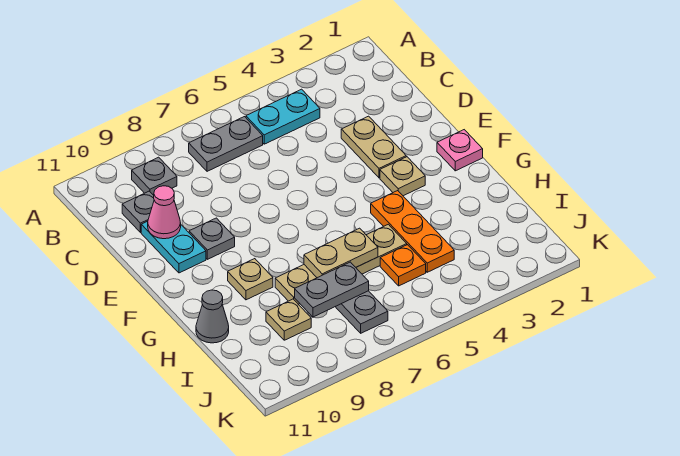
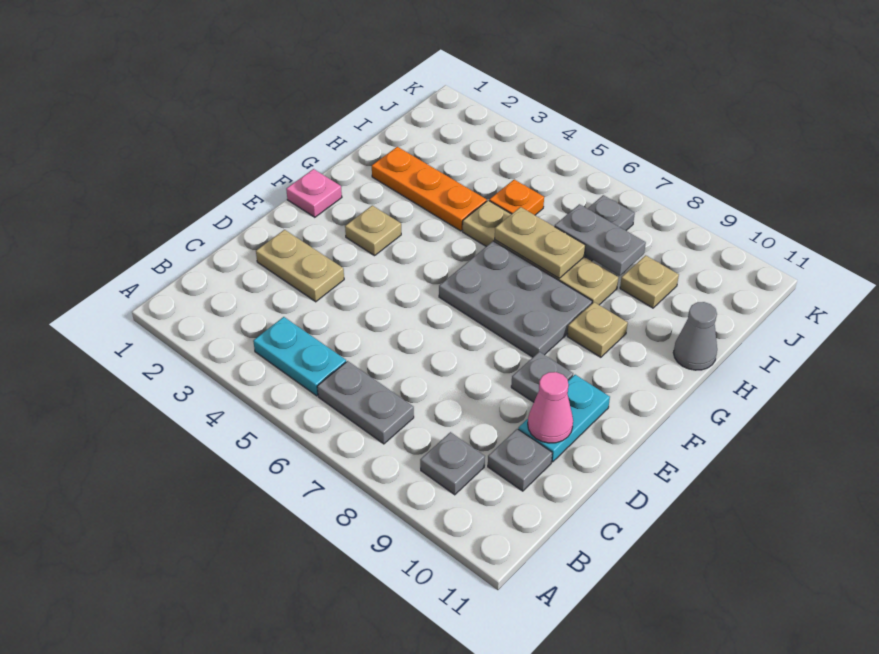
tan plate D3:E3 level 1 -> tan plate D2:D3 level 1
none -> grey plate F6:G8 level 1
orange plate G4:I4 level 1 -> orange plate H2:H4 level 1

